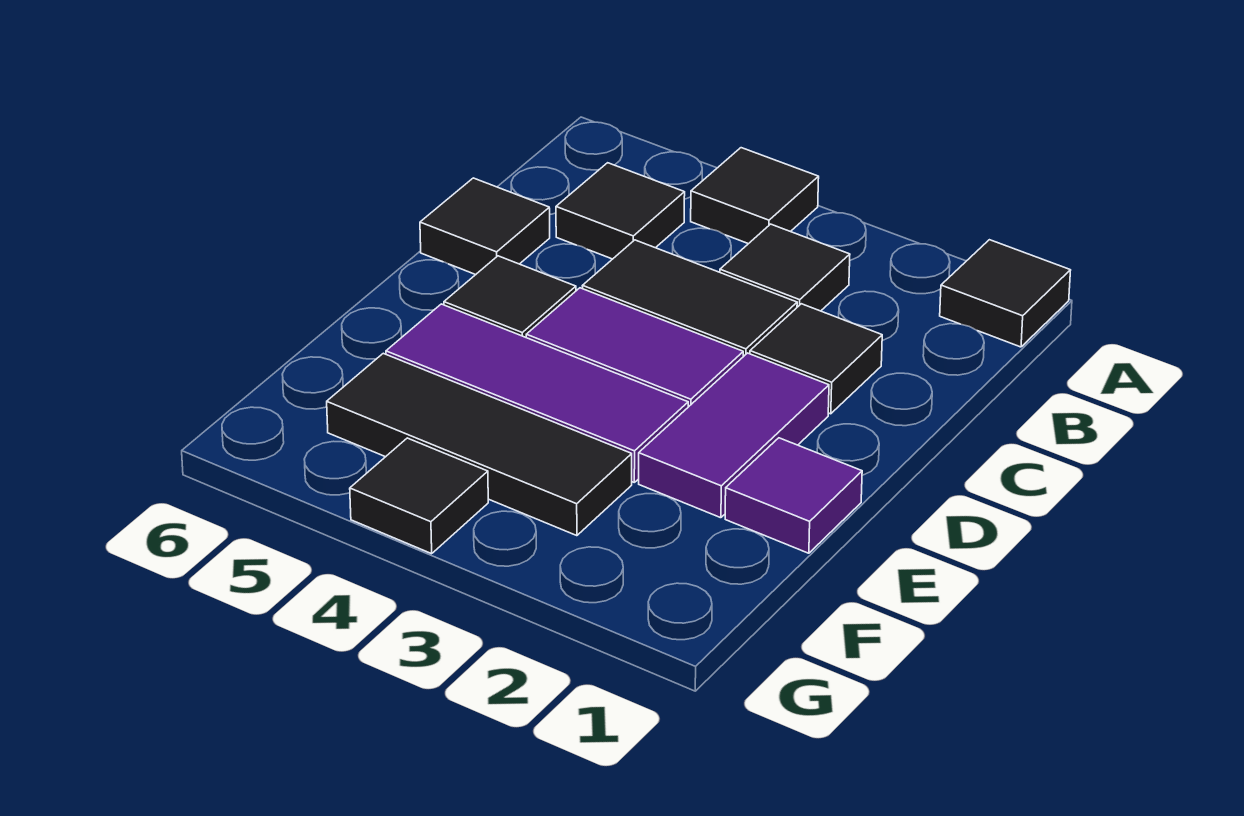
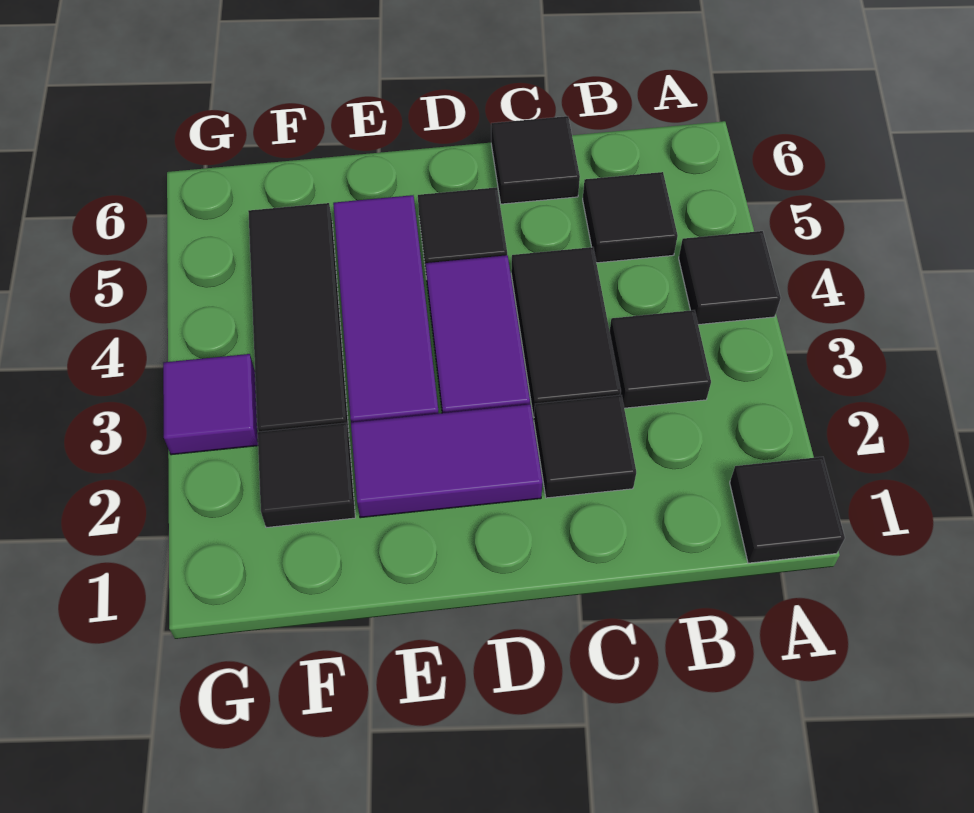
purple tile E1 level 1 -> purple tile G3 level 1
black tile G4 level 1 -> black tile F2 level 1

